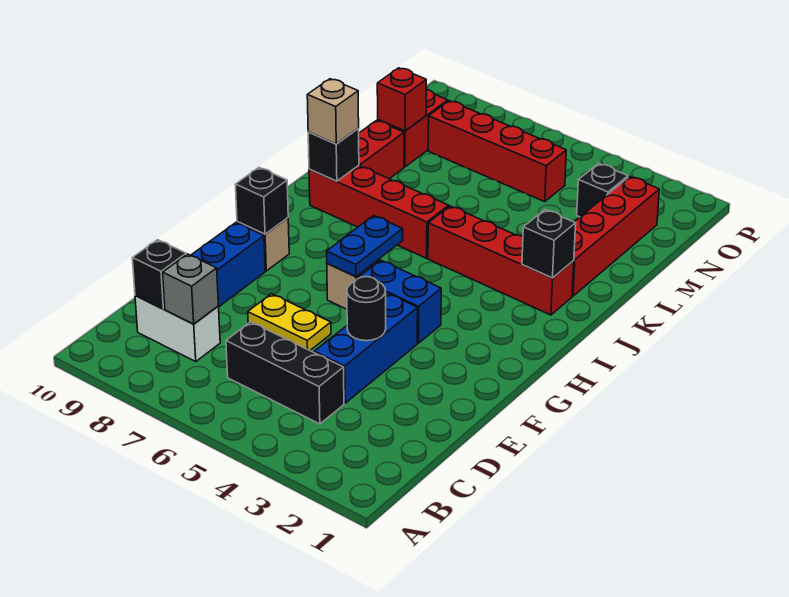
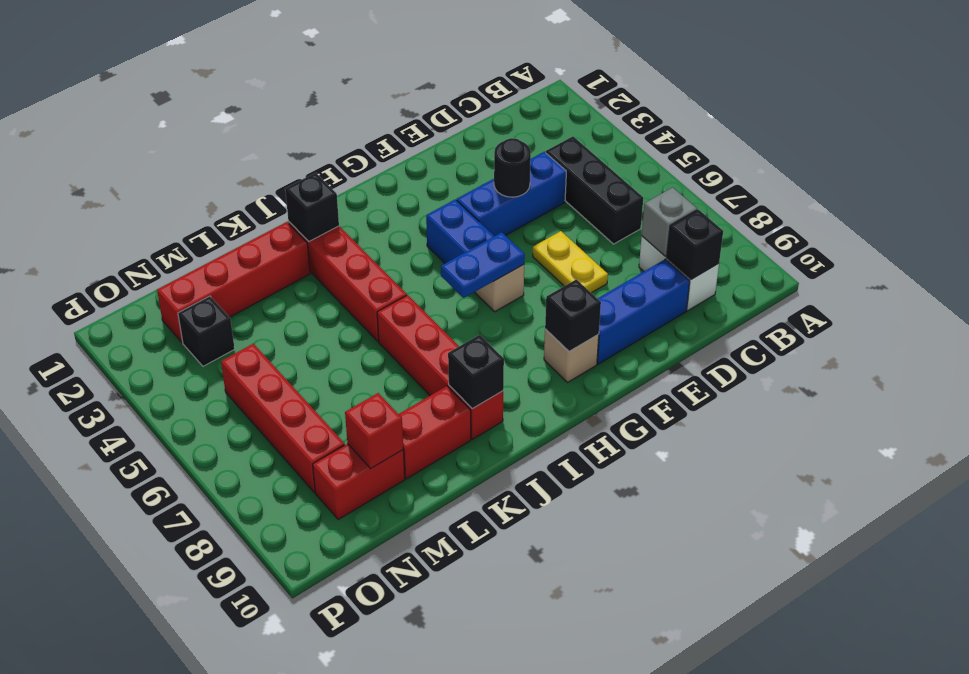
tan brick J9 level 3 -> none

